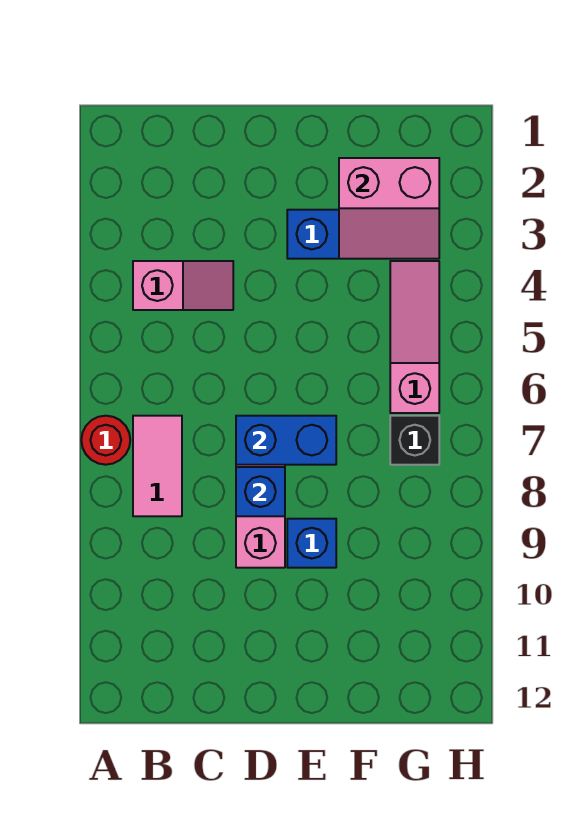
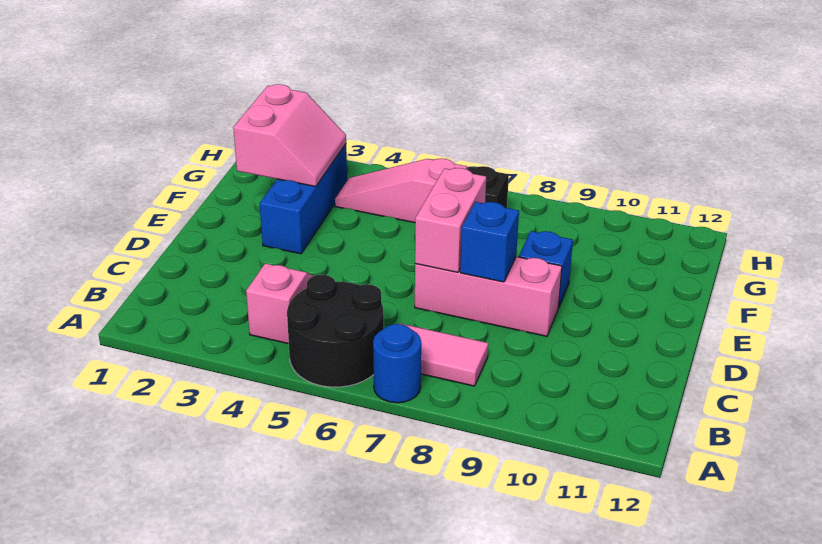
none -> black round brick A5:B6 level 1
red round brick A7 level 1 -> blue round brick A7 level 1
blue brick D7:E7 level 2 -> pink brick D7:E7 level 2

